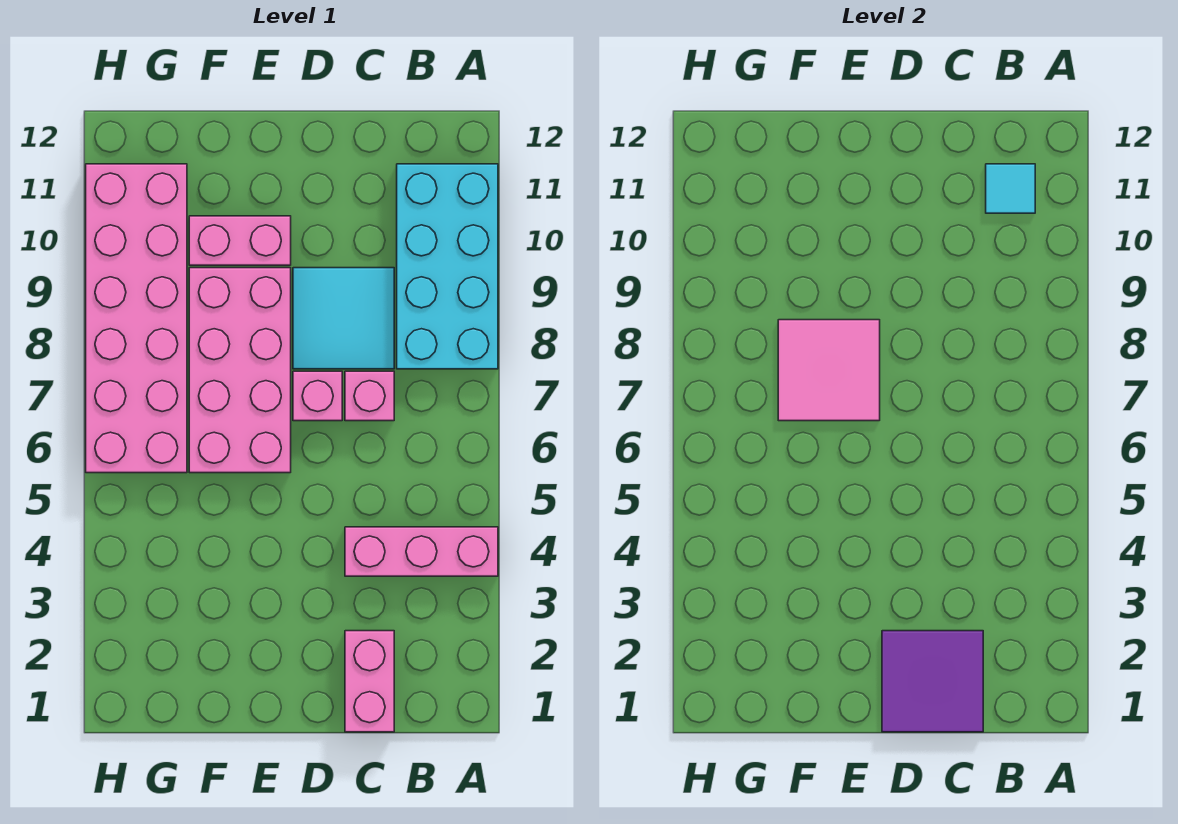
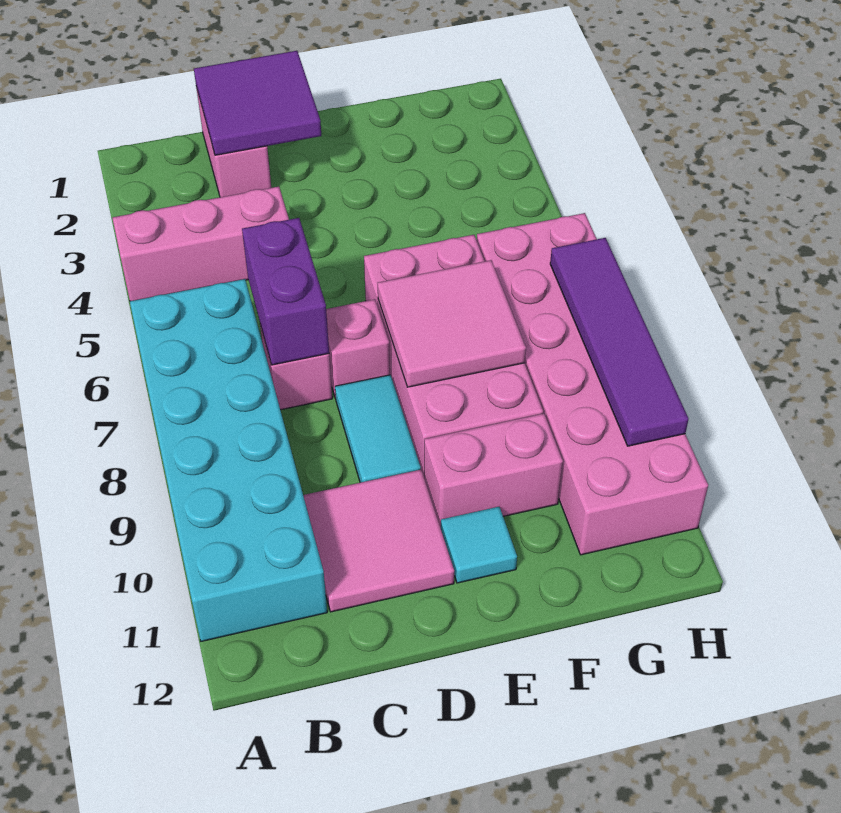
cyan brick A8:B11 level 1 -> cyan brick A6:B11 level 1
cyan tile B11 level 2 -> cyan tile E11 level 1
none -> purple brick C6:C7 level 2
cyan tile C8:D9 level 1 -> cyan tile D8:D9 level 1
none -> pink tile C10:D11 level 1
none -> purple tile H7:H10 level 2

